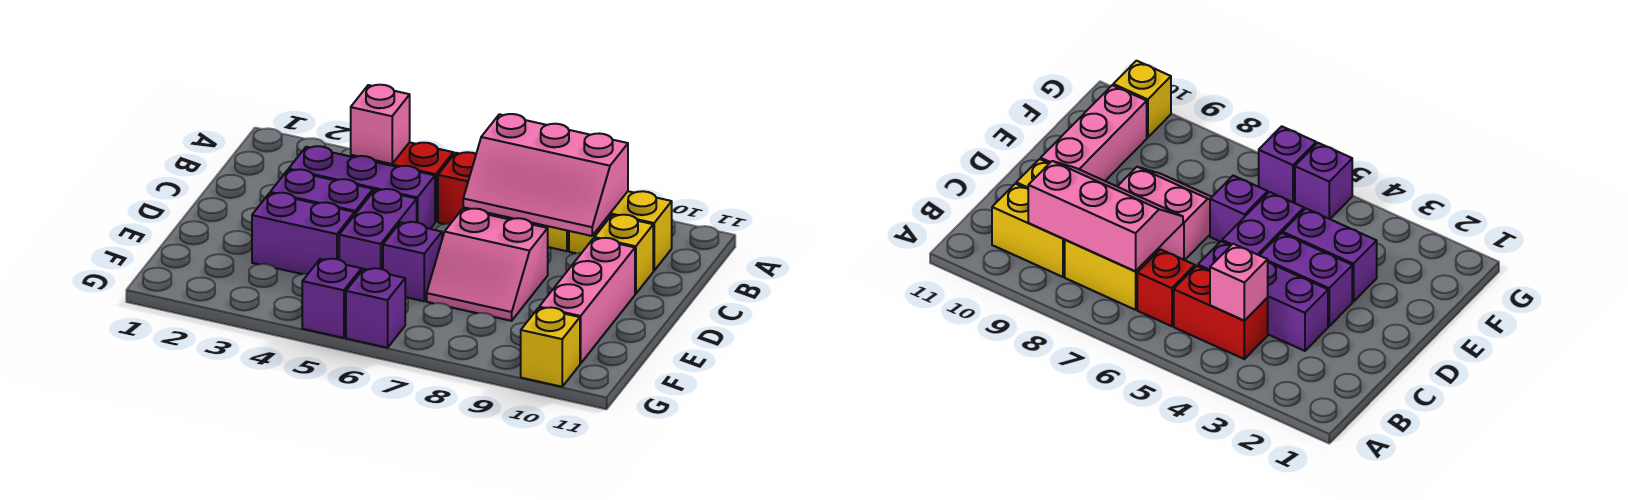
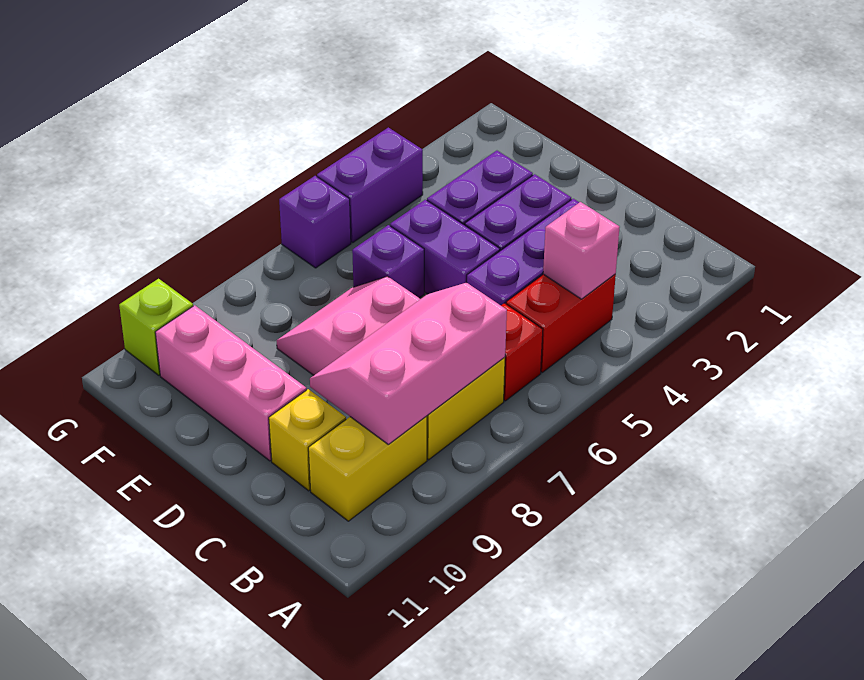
purple brick G5 level 1 -> purple brick G4:G5 level 1
yellow brick G10 level 1 -> lime brick G10 level 1

